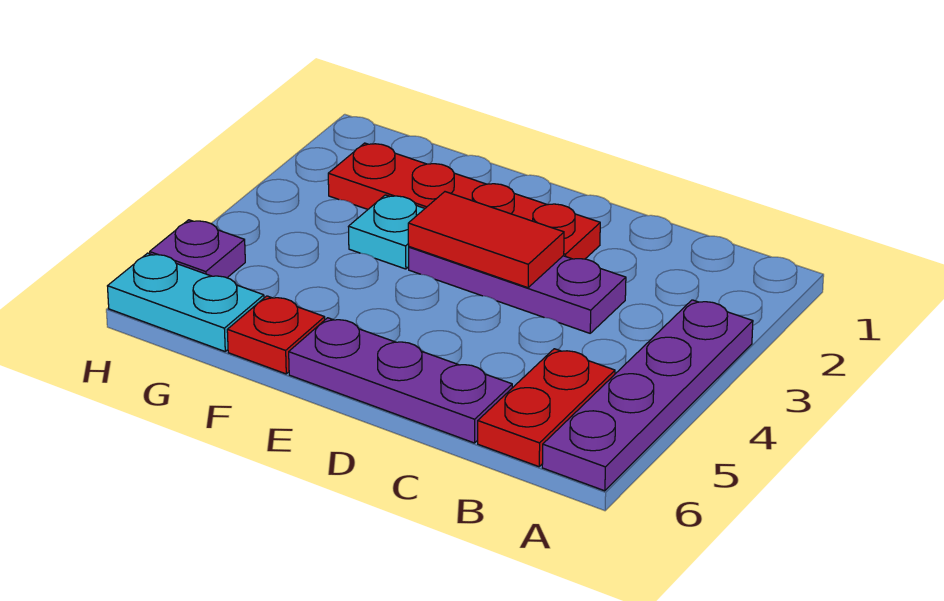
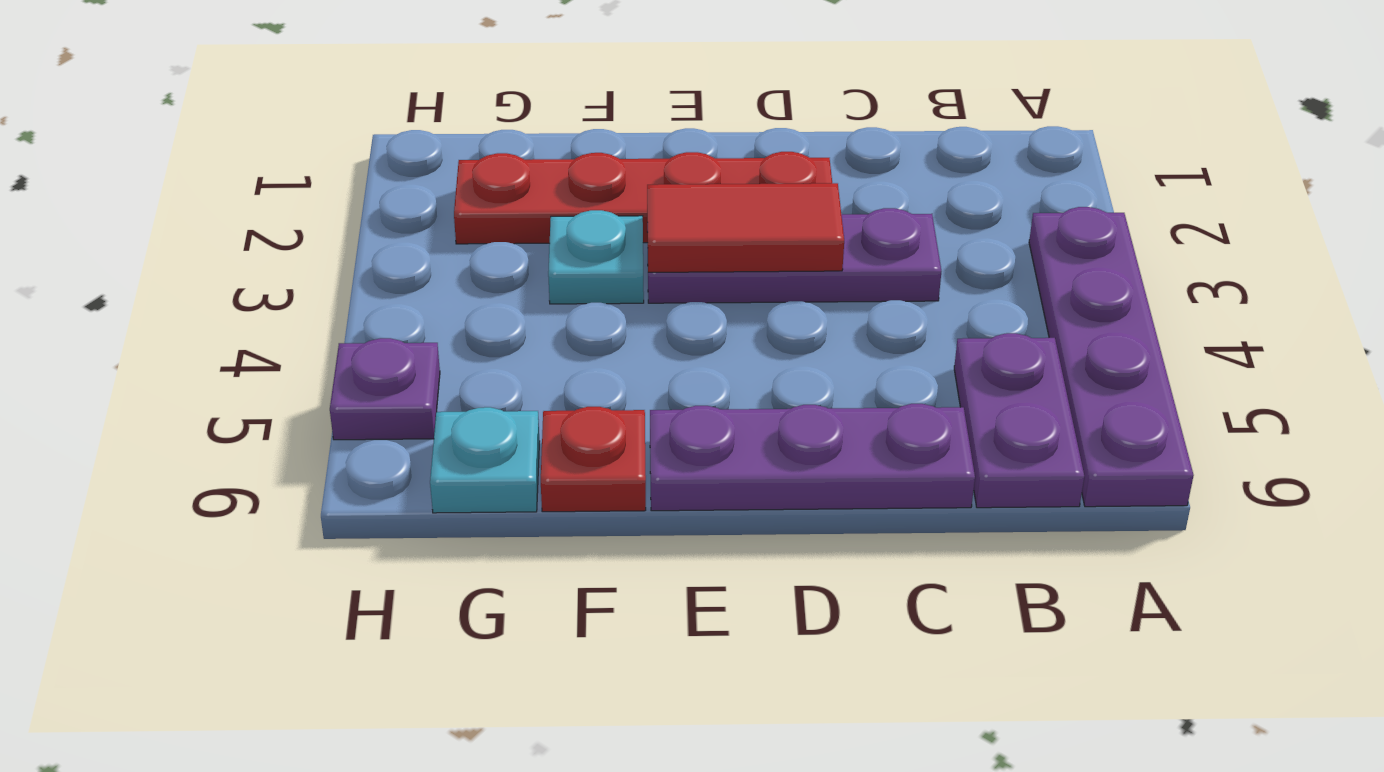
red plate B5:B6 level 1 -> purple plate B5:B6 level 1
cyan plate G6:H6 level 1 -> cyan plate G6 level 1

